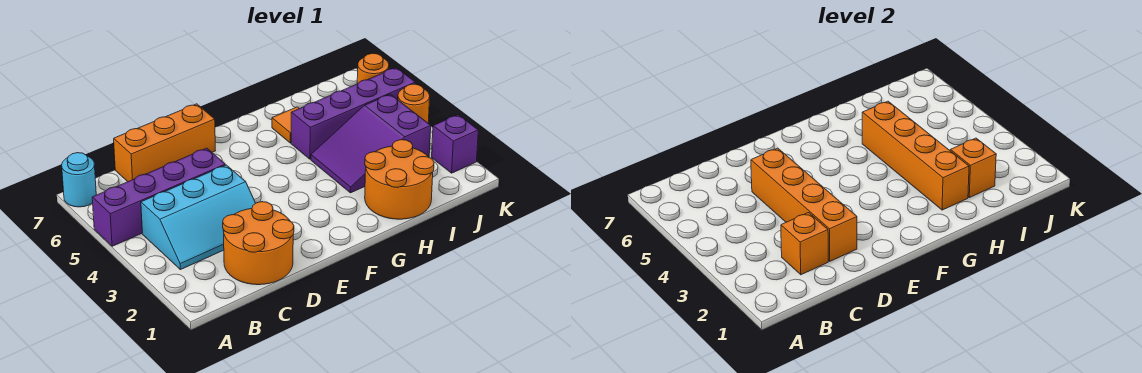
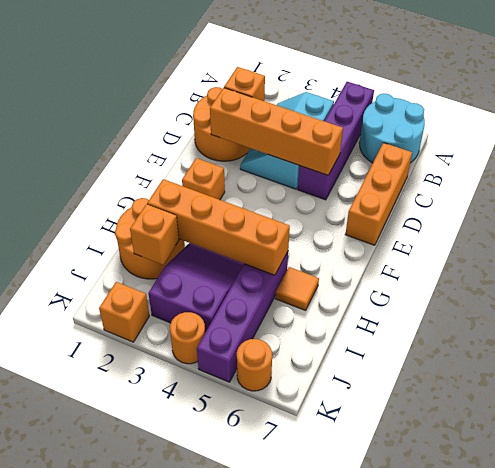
cyan round brick A7 level 1 -> cyan round brick A6:B7 level 1
none -> orange brick F2 level 1
purple brick K2 level 1 -> orange brick K2 level 1

